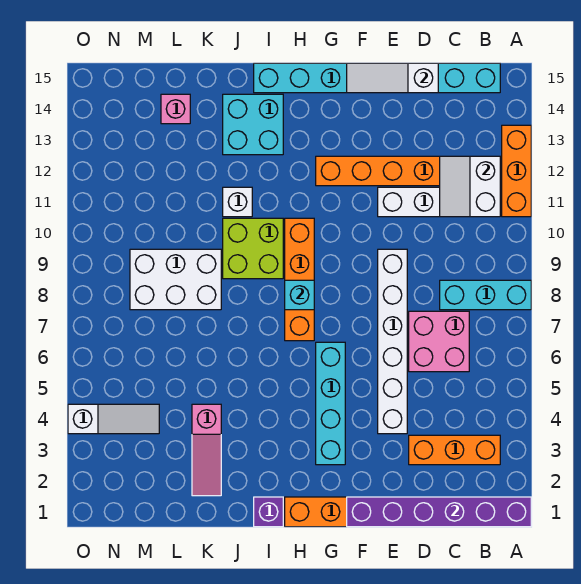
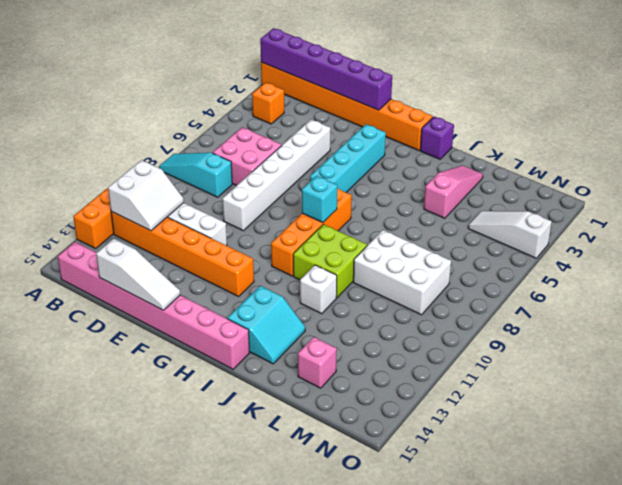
cyan brick A8:C8 level 1 -> cyan slope A8:C8 level 1 top C
orange brick B3:D3 level 1 -> orange brick B3 level 1
cyan brick B15:I15 level 1 -> pink brick B15:I15 level 1
cyan brick I13:J14 level 1 -> cyan slope I13:J14 level 1 top I

